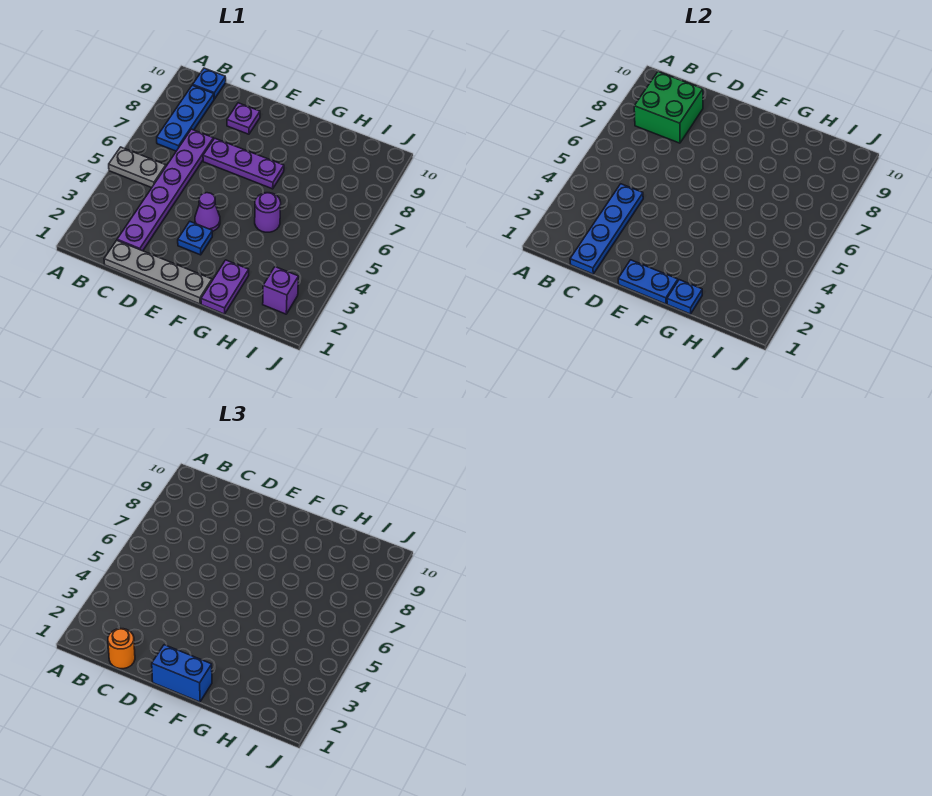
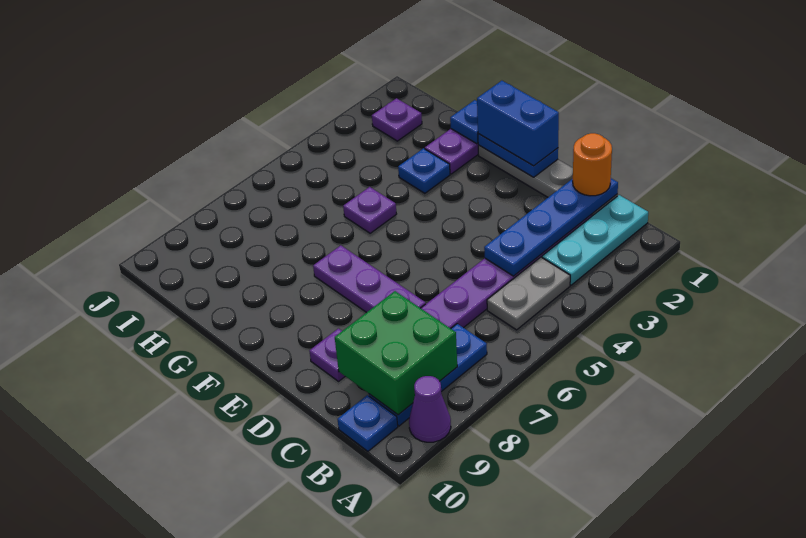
grey plate A5:B5 level 1 -> grey plate B4:B5 level 1
none -> cyan plate B1:B3 level 1
blue plate E3 level 1 -> blue plate G3 level 1
purple cone E4 level 1 -> purple cone A9 level 1
purple round brick G5 level 1 -> purple plate G5 level 1
purple brick I2 level 1 -> purple plate I2 level 1

